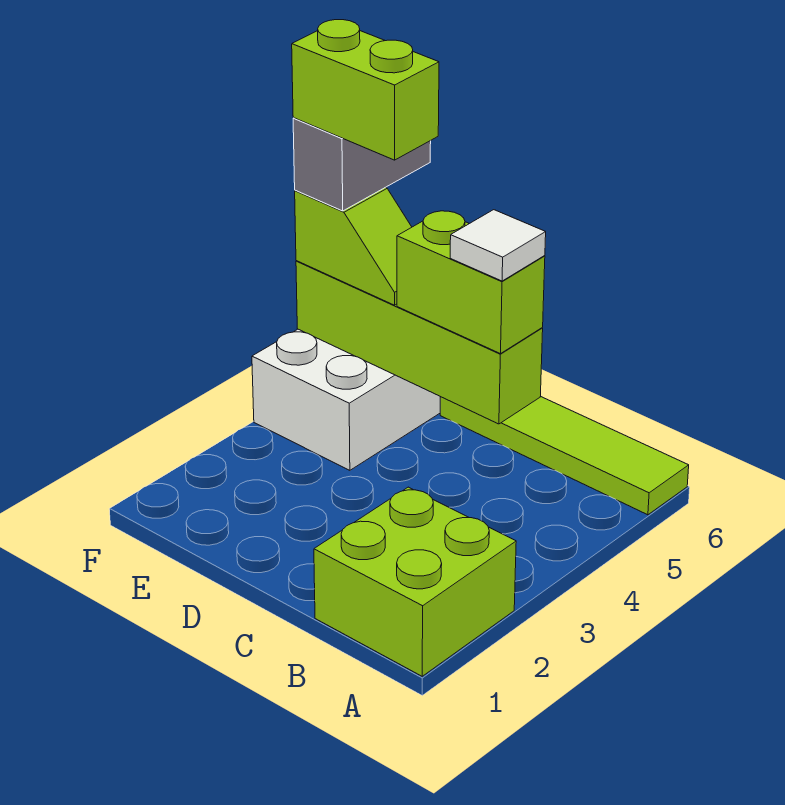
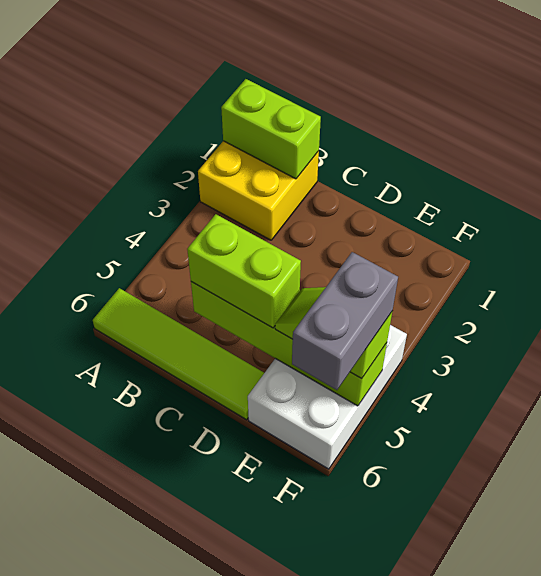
lime brick A1:B2 level 1 -> yellow brick A1:B2 level 1
white tile C5 level 4 -> none
lime brick E5:F5 level 5 -> lime brick A1:B1 level 2

